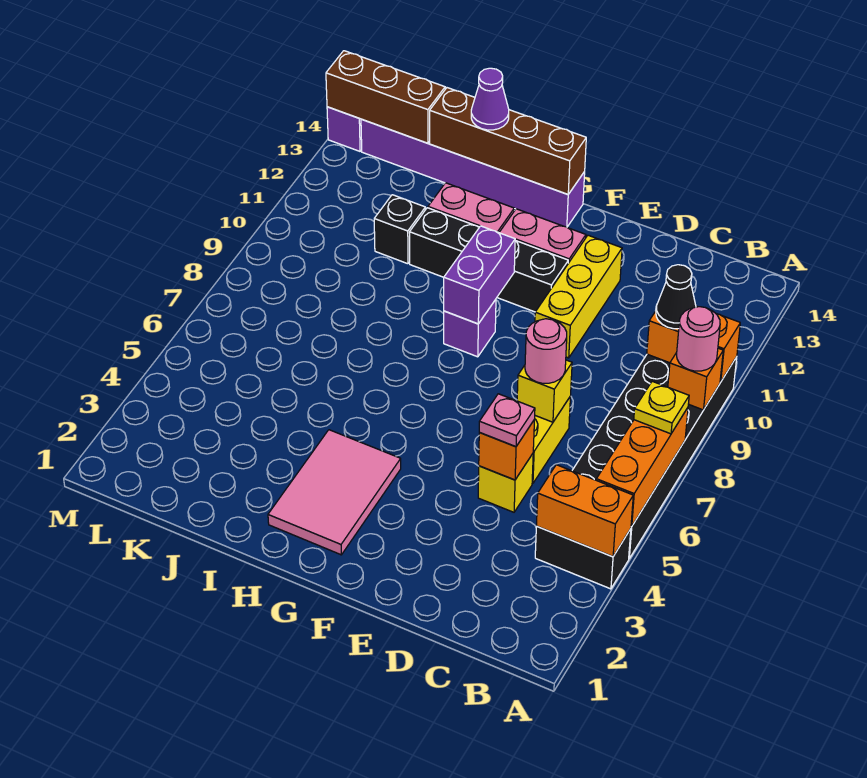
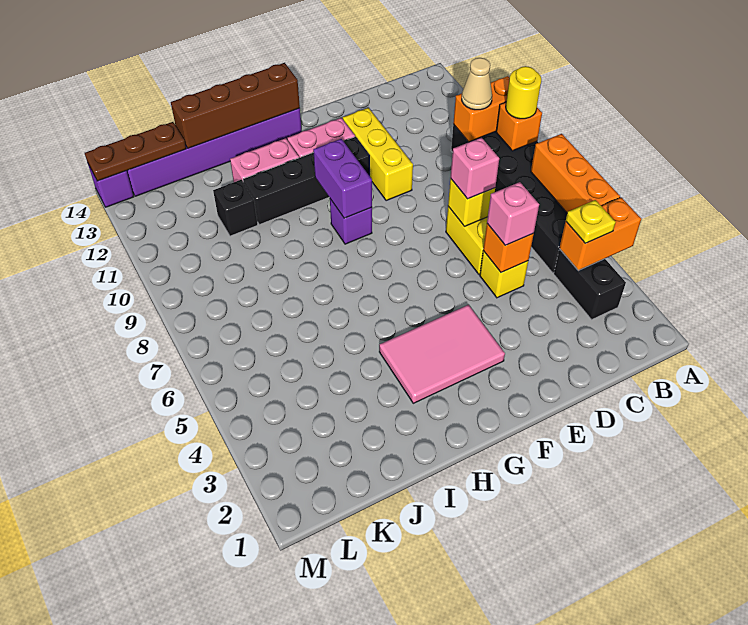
black brick A4:B4 level 1 -> black brick B3:B4 level 1
yellow plate A7 level 3 -> yellow plate B4 level 3
pink round brick A9 level 3 -> yellow round brick A9 level 3
black cone B10 level 3 -> tan cone B10 level 3
pink plate D5 level 3 -> pink brick D5 level 3
pink round brick D7 level 3 -> pink brick D7 level 3
pink tile G2:H4 level 1 -> pink tile F3:H4 level 1
purple cone I14 level 3 -> none
brown brick K14:M14 level 2 -> brown plate K14:M14 level 2

